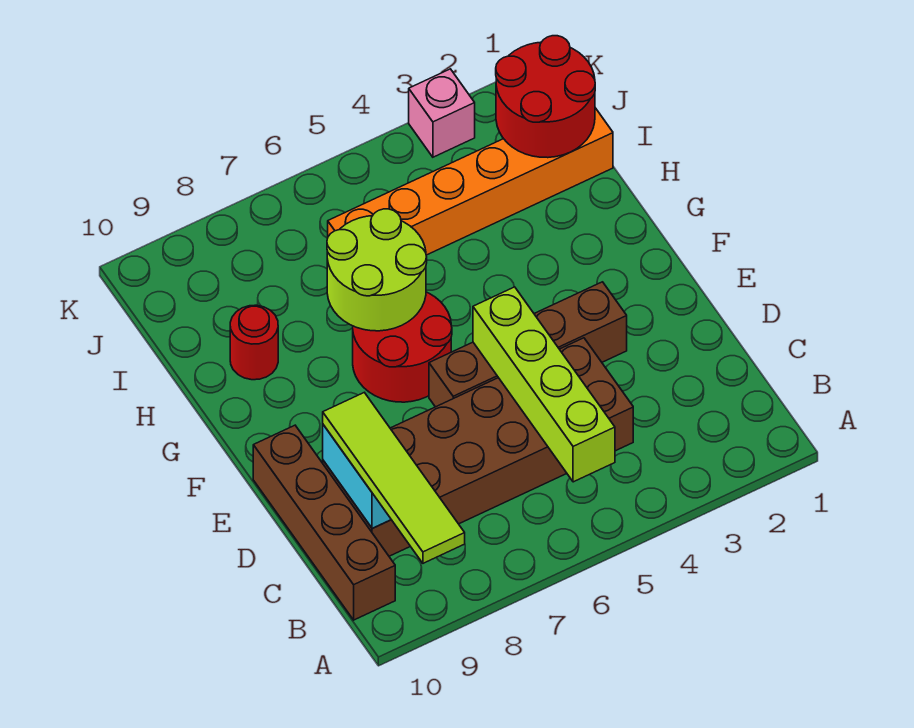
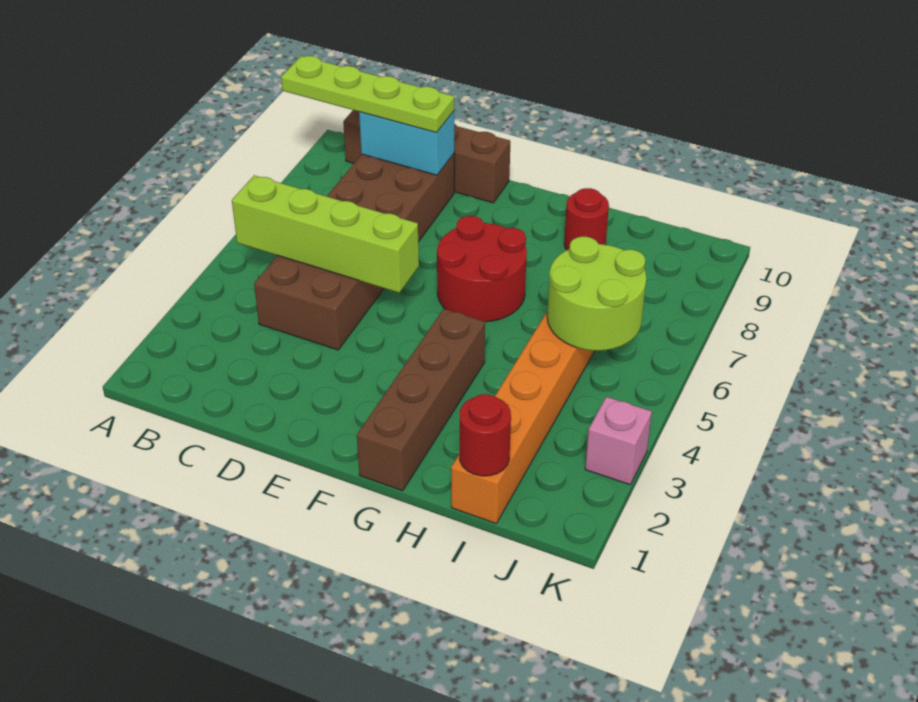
lime tile A9:D9 level 3 -> lime plate A9:D9 level 3
brown brick E3:E6 level 1 -> brown brick G1:G4 level 1
lime round brick G6:H7 level 2 -> lime round brick I5:J6 level 2
red round brick I1:J2 level 2 -> red round brick I1 level 2

